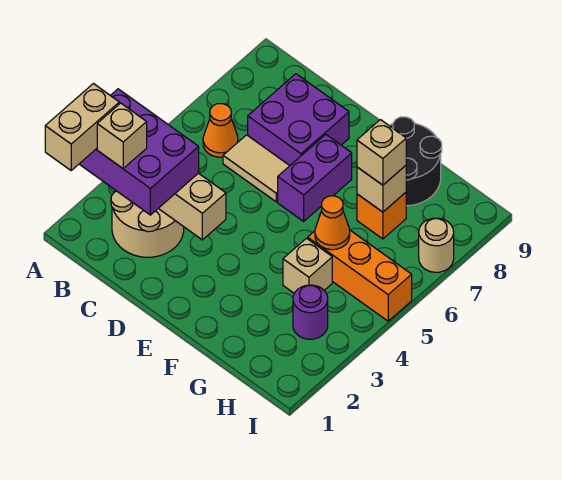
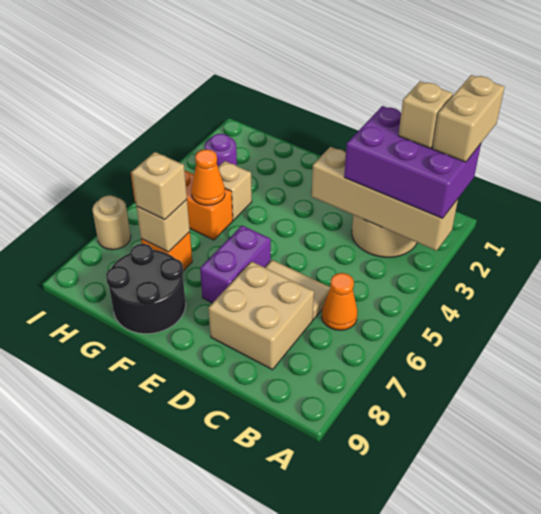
purple brick C7:D8 level 1 -> tan brick C7:D8 level 1

